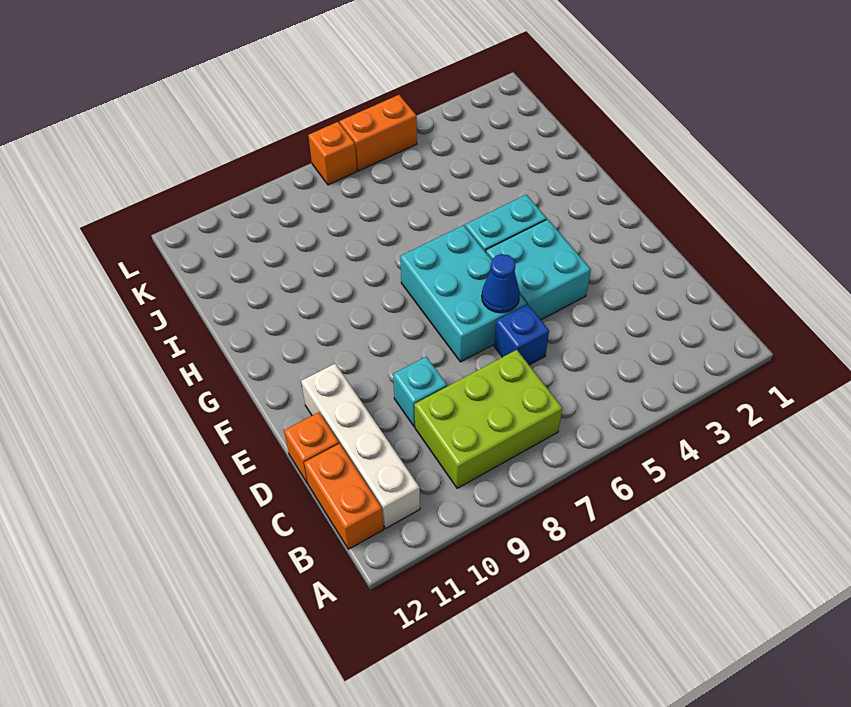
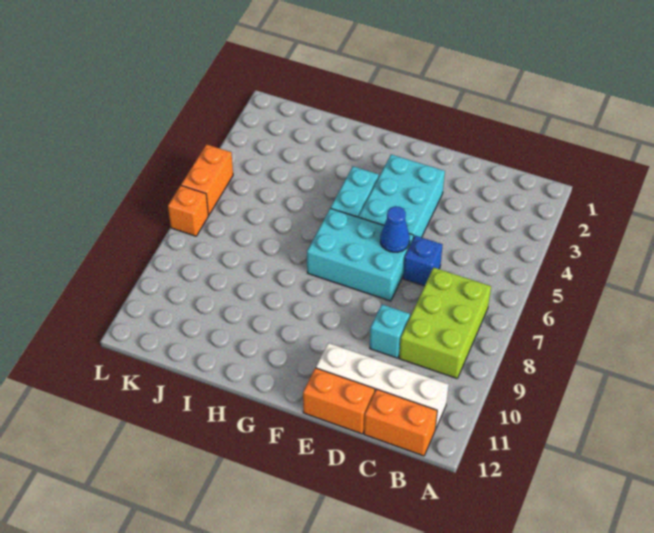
orange brick D12 level 1 -> orange brick D12:E12 level 1
cyan brick E4:F5 level 1 -> cyan brick E3:F5 level 1

